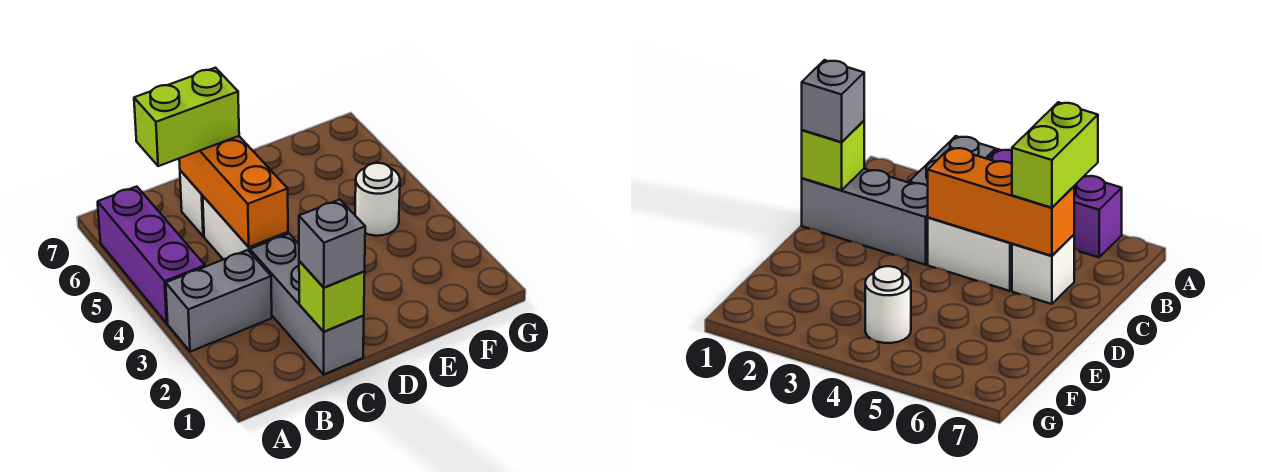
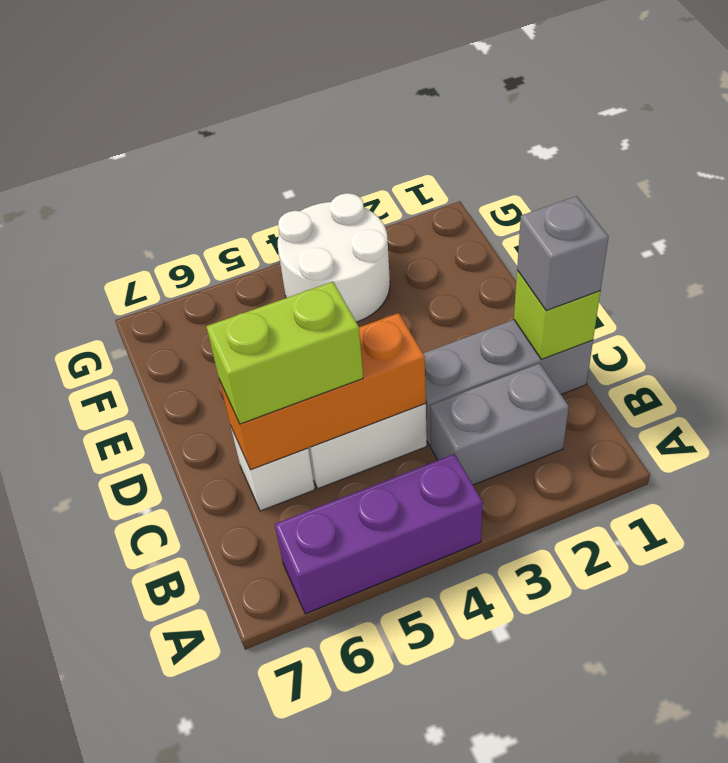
grey brick A3:B3 level 1 -> grey brick B2:B3 level 1
lime brick B6:C6 level 3 -> lime brick C5:C6 level 3
white round brick F4 level 1 -> white round brick F3:G4 level 1

